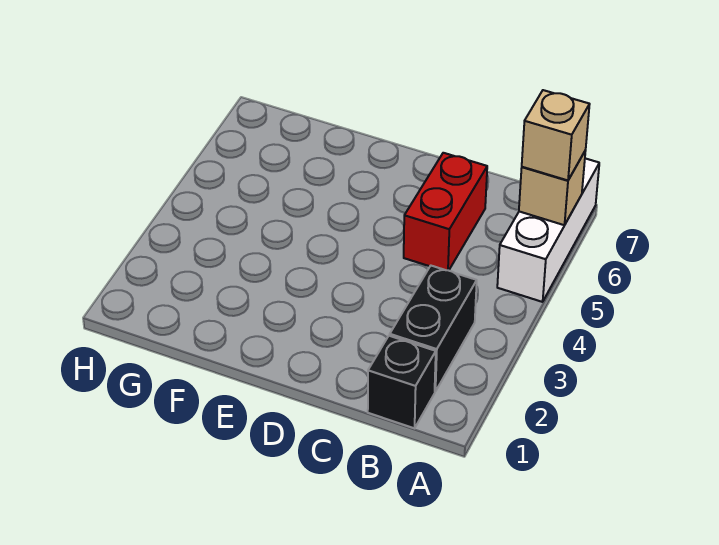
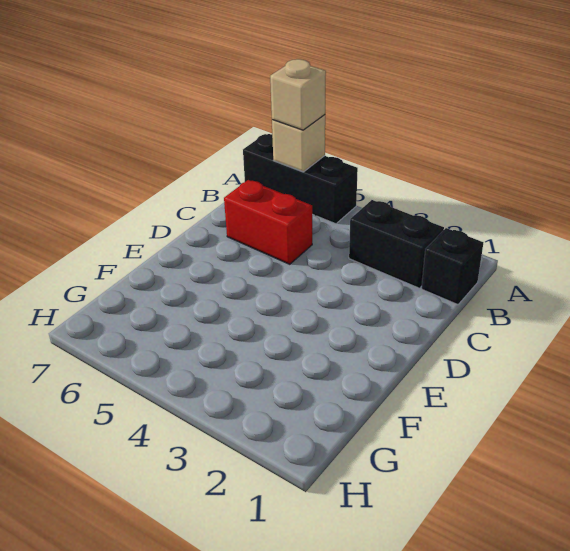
white brick A5:A7 level 1 -> black brick A5:A7 level 1

